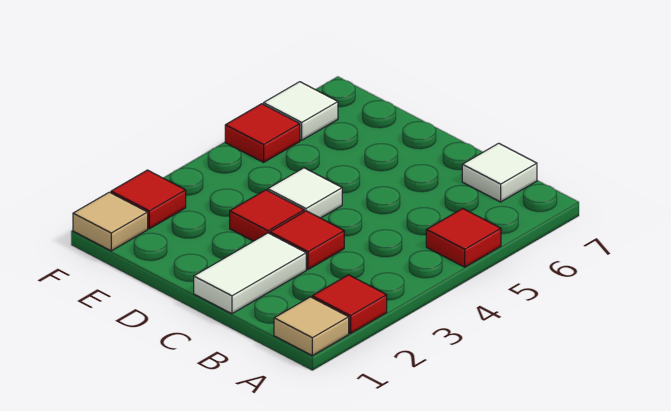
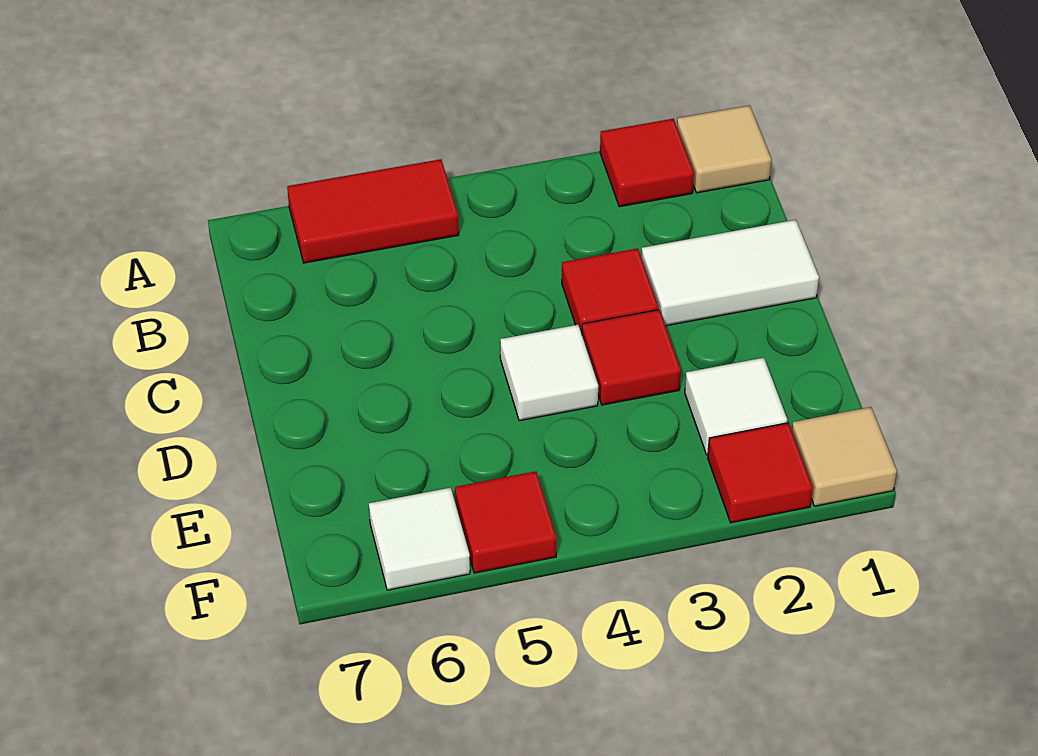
red tile A5 level 1 -> red tile A5:A6 level 1
white tile B7 level 1 -> white tile E2 level 1

